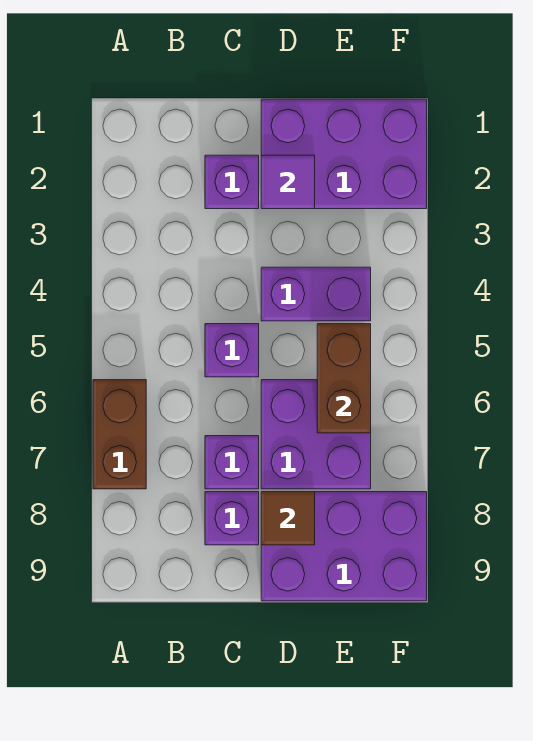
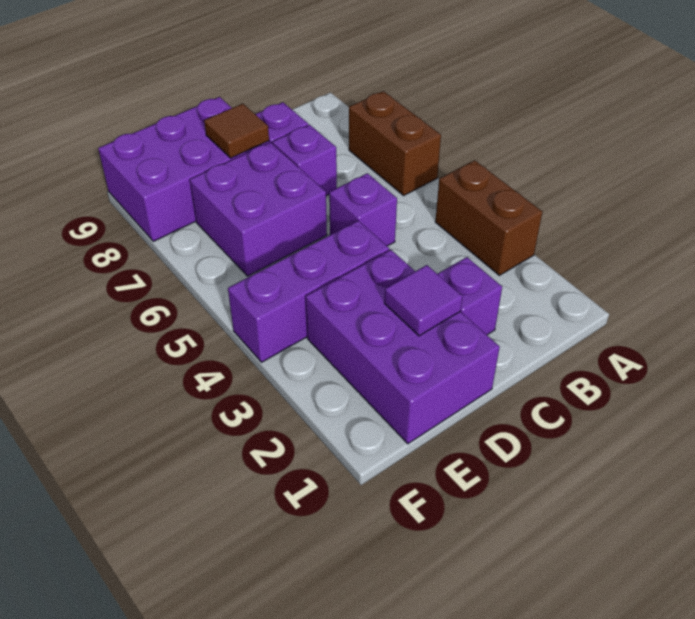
purple brick D1:F2 level 1 -> purple brick D1:E3 level 1
purple brick D4:E4 level 1 -> purple brick D4:F4 level 1
brown brick E5:E6 level 2 -> brown brick A3:A4 level 1

